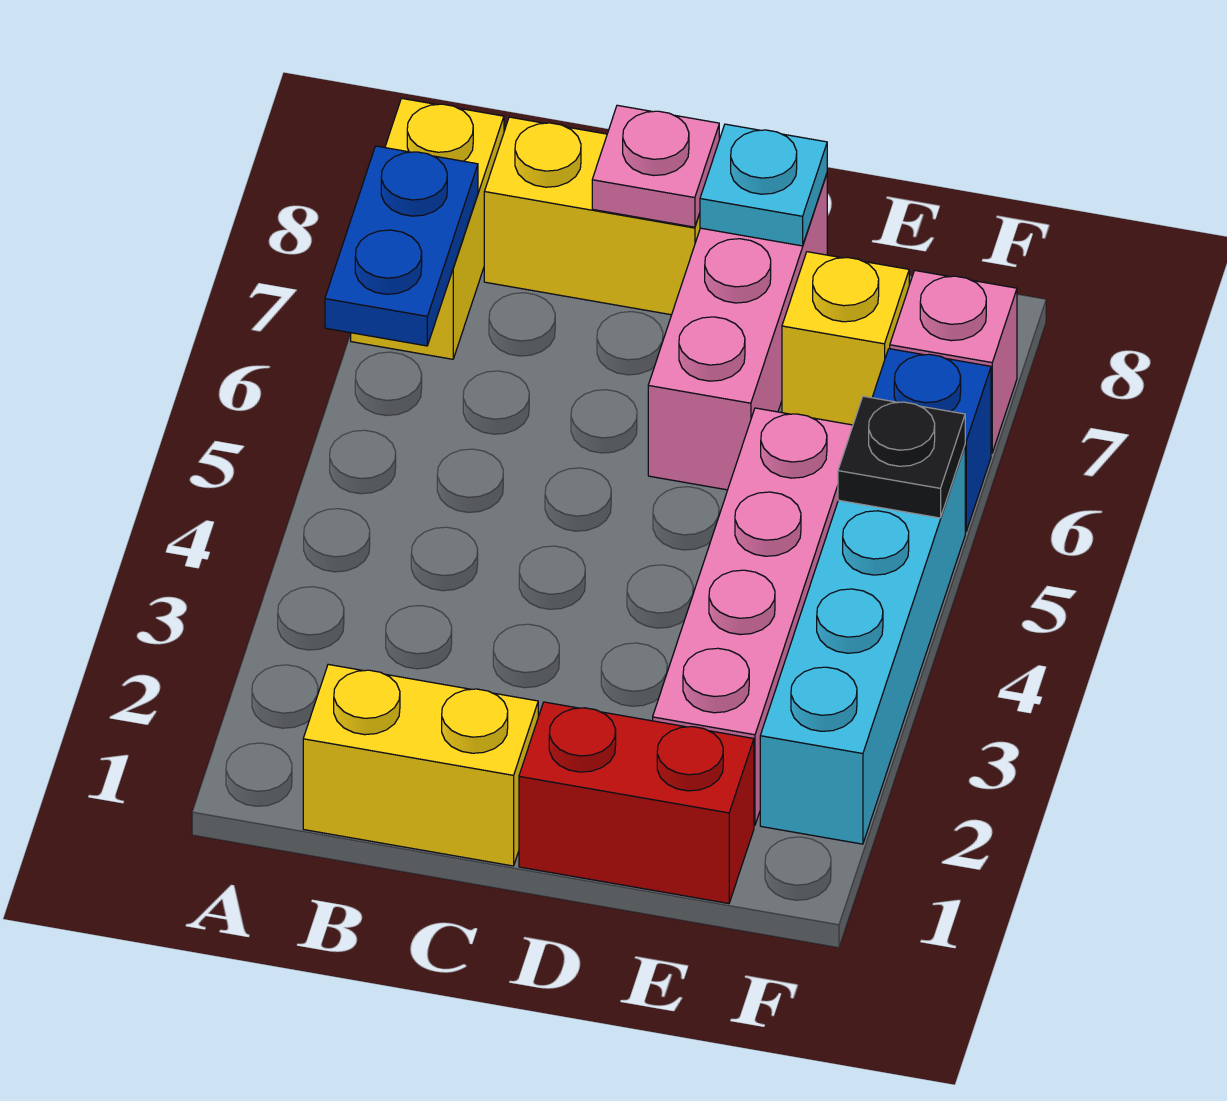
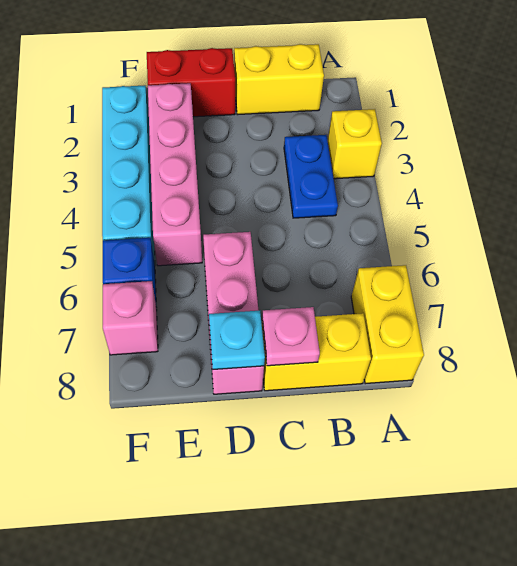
blue plate A6:A7 level 2 -> blue plate B3:B4 level 1
yellow brick E7 level 1 -> yellow brick A3 level 1
black plate F5 level 2 -> none

